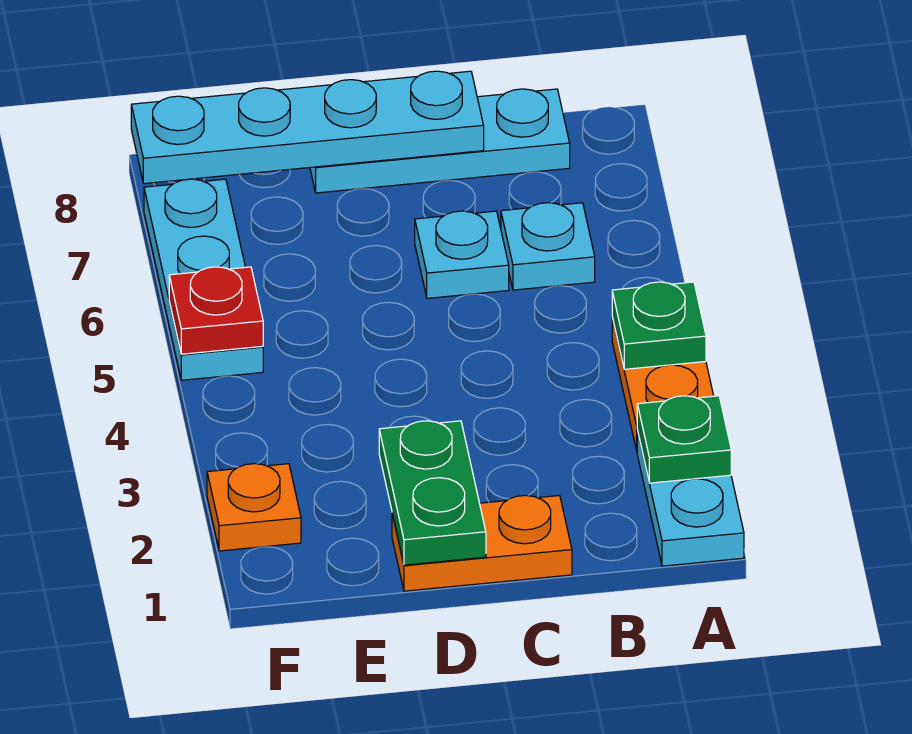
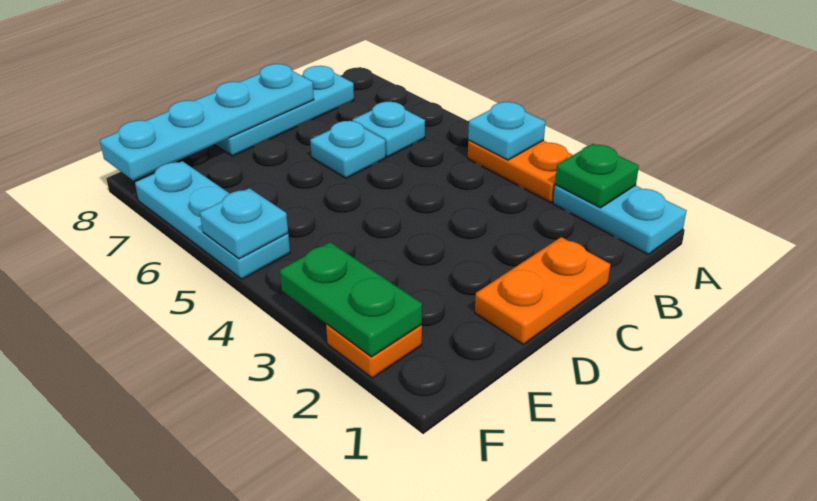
green plate A4 level 2 -> cyan plate A4 level 2
green plate D1:D2 level 2 -> green plate F2:F3 level 2
red plate F5 level 2 -> cyan plate F5 level 2

